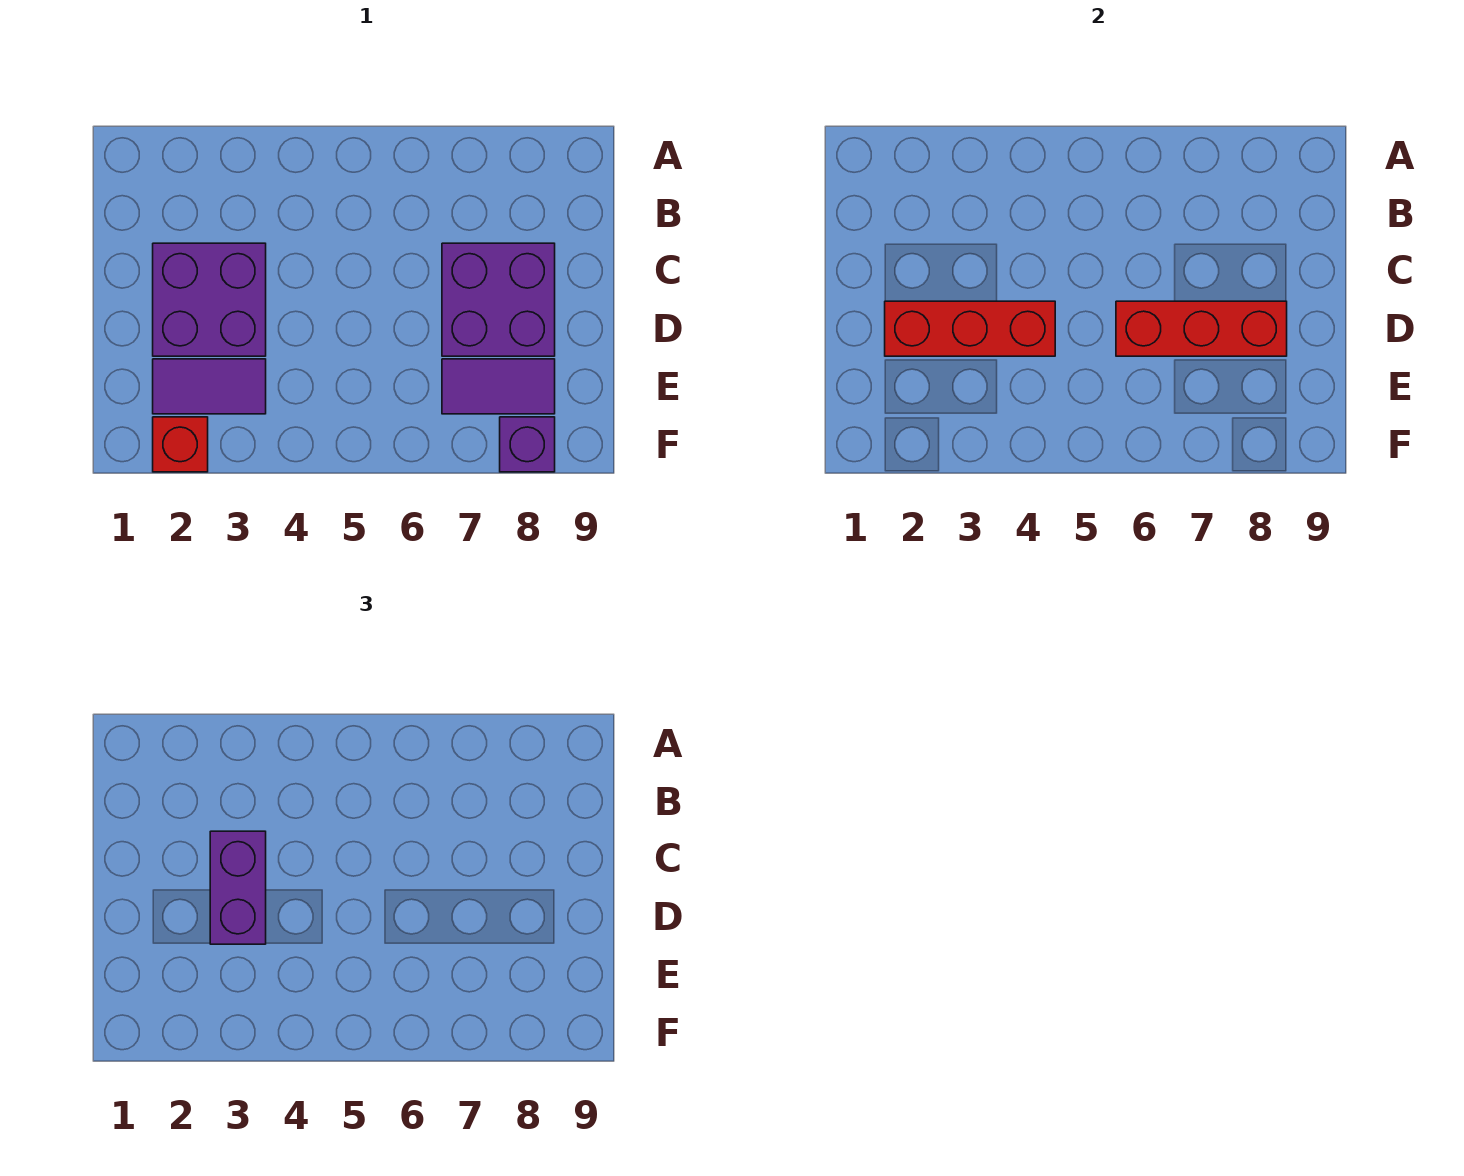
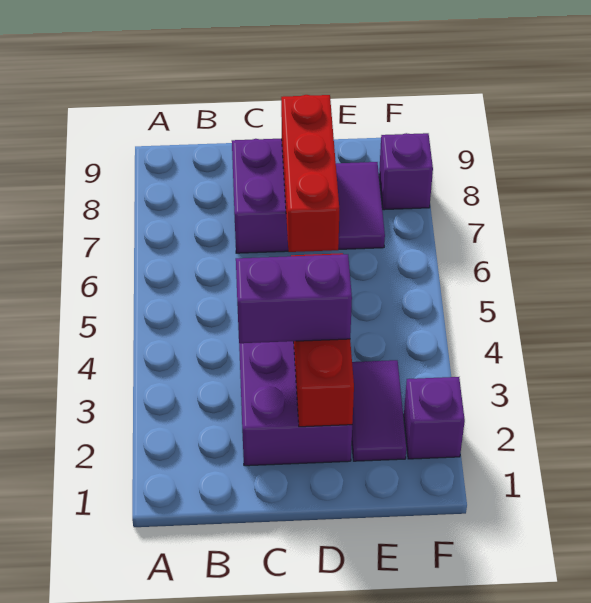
red brick F2 level 1 -> purple brick F2 level 1

